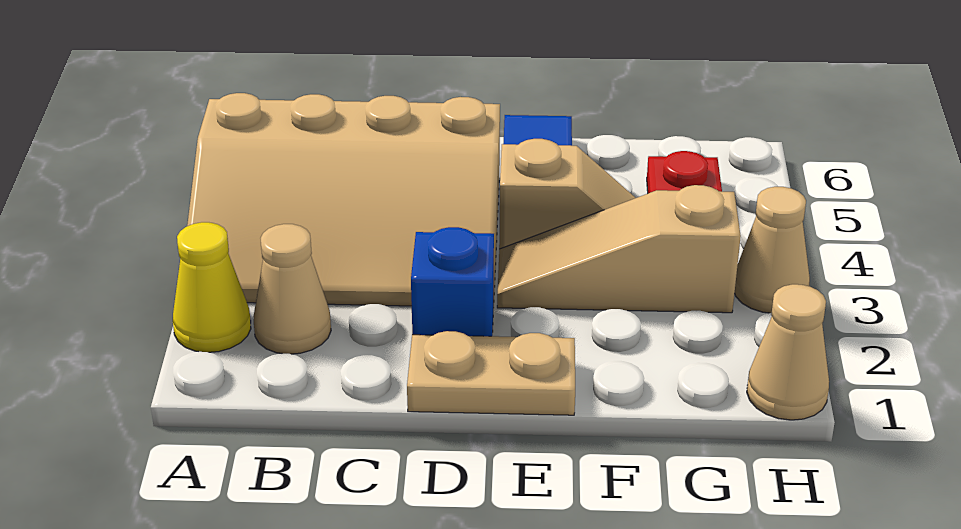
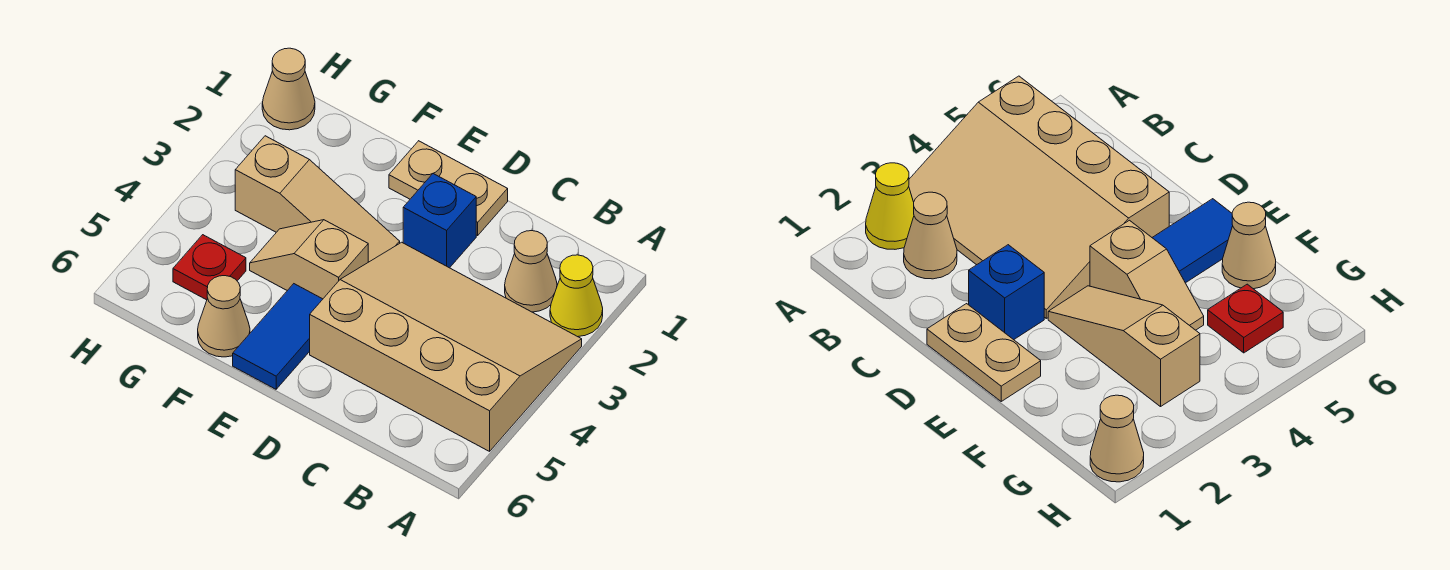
tan cone H3 level 1 -> tan cone F6 level 1

